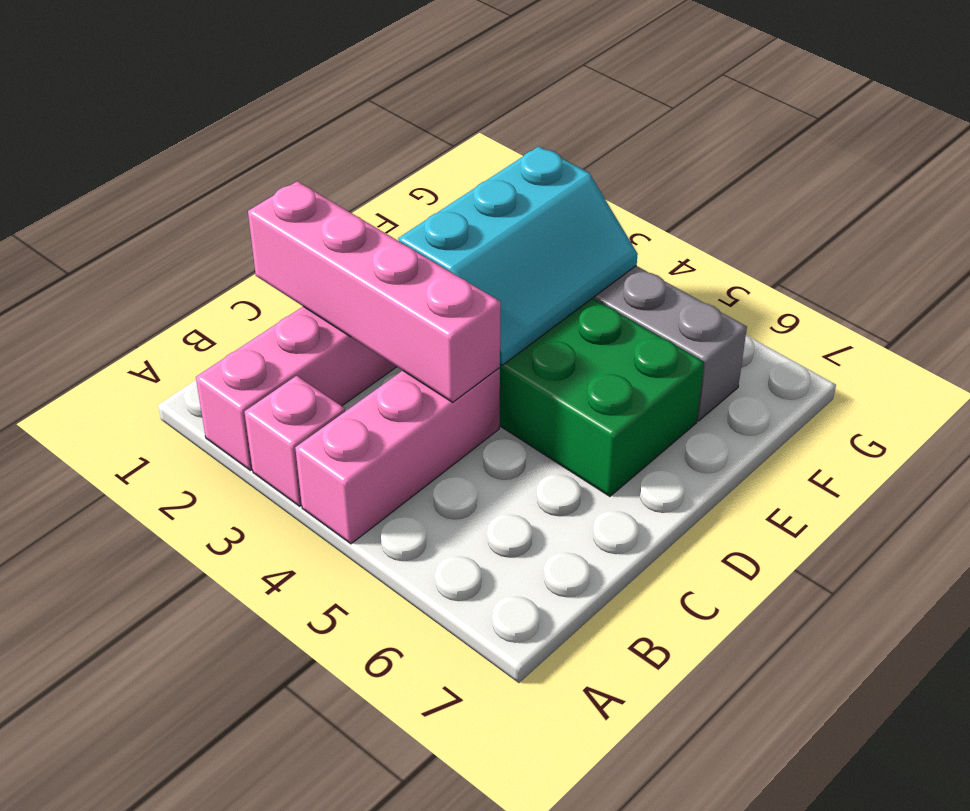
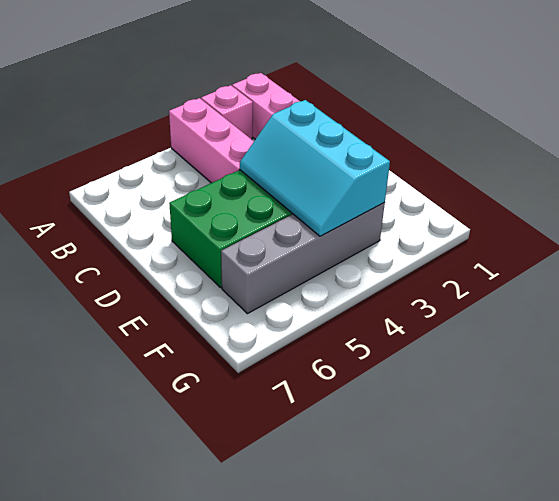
pink brick C1:C4 level 2 -> none

